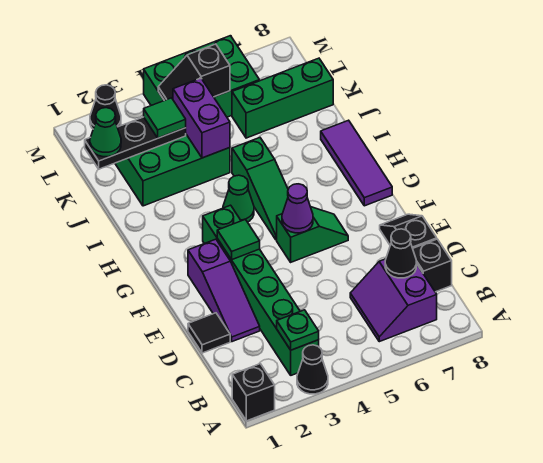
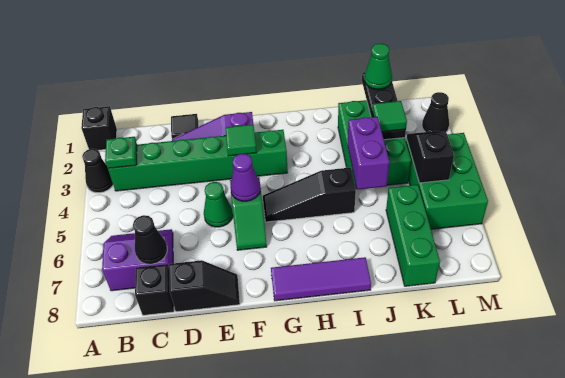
green slope G5:I5 level 1 top I -> black slope G5:I5 level 1 top I
green cone H4 level 1 -> green cone E5 level 1
purple brick J4:K4 level 2 -> purple brick J4:J5 level 2

